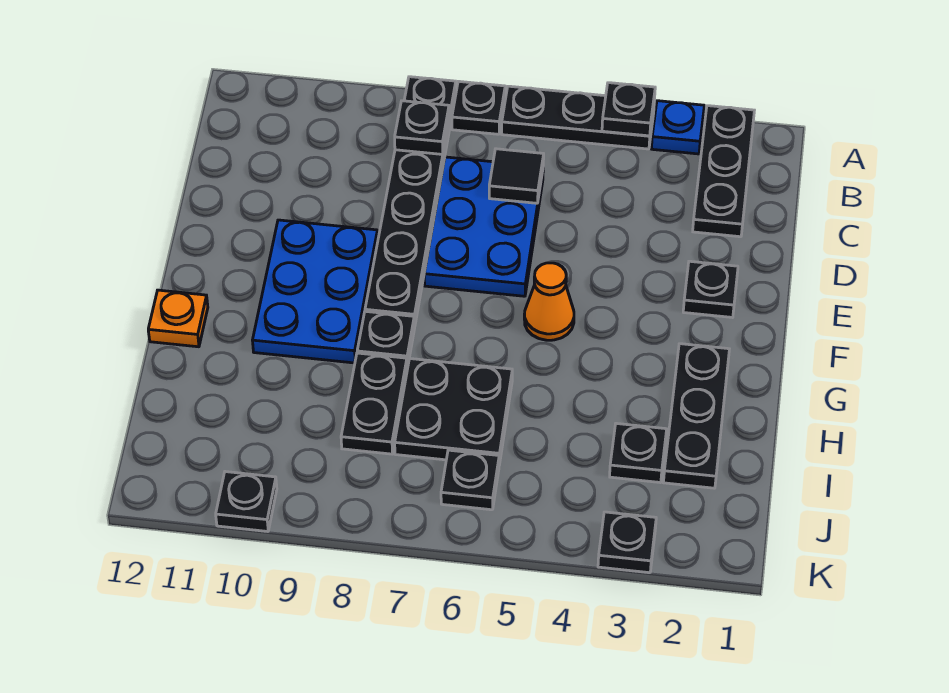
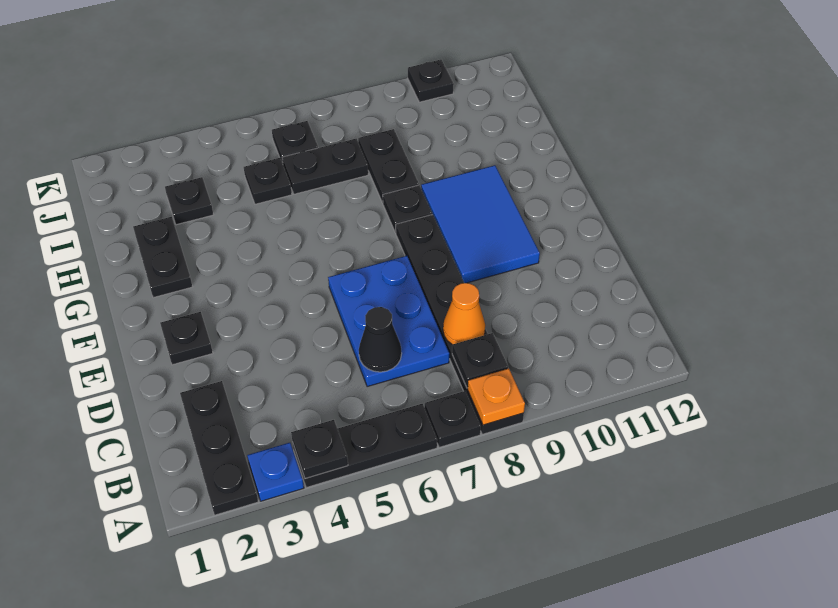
black tile C6 level 2 -> black cone C6 level 2
blue plate E9:G10 level 1 -> blue tile E9:G10 level 1
orange cone F5 level 1 -> orange cone C8 level 2
black plate G2:I2 level 1 -> black plate G2:H2 level 1
orange plate G12 level 1 -> orange plate A8 level 2
black plate H6:I7 level 1 -> black plate I6:I7 level 1
black plate K3 level 1 -> black plate I5 level 1

